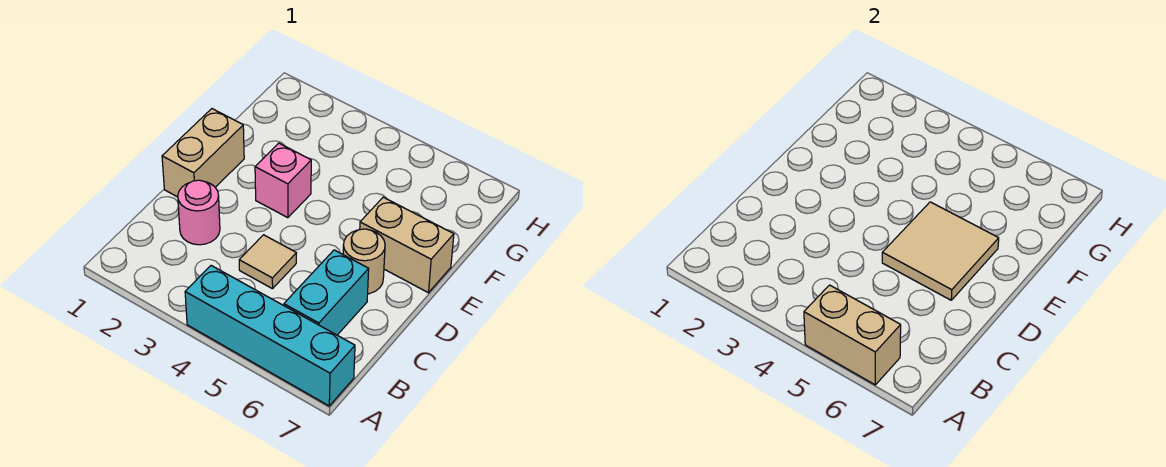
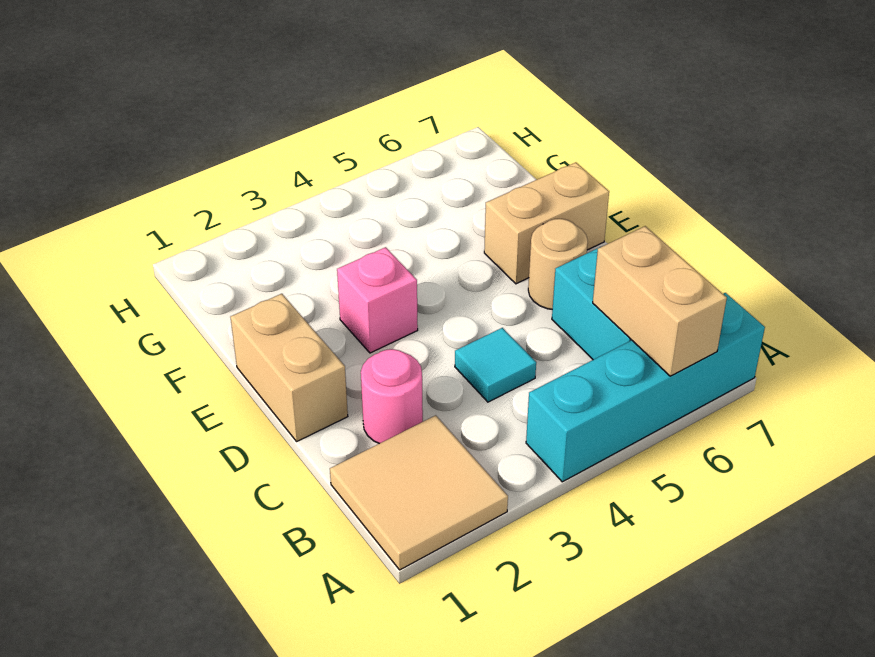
tan brick A5:A6 level 2 -> tan brick A6:B6 level 2
tan tile C4 level 1 -> cyan tile C4 level 1
tan tile D5:E6 level 2 -> tan tile A1:B2 level 1

